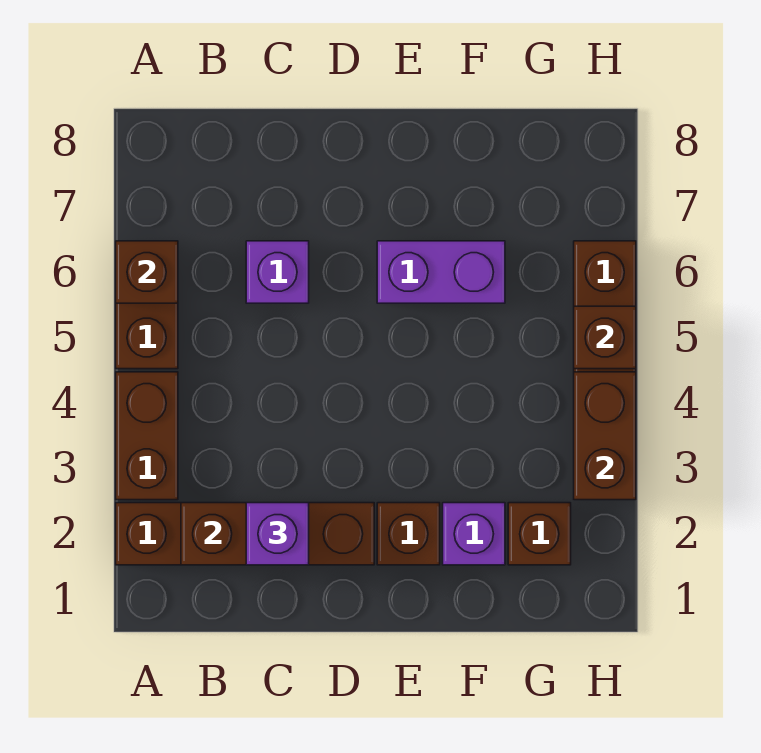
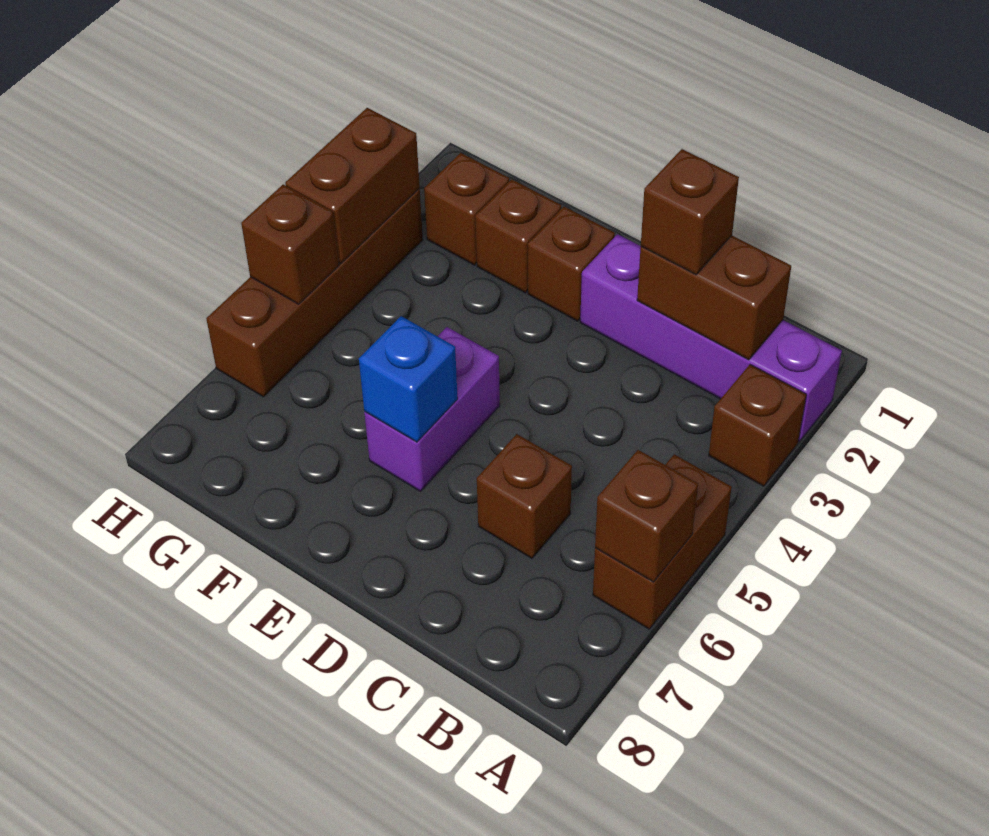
brown brick A2:D2 level 1 -> purple brick A2:D2 level 1
brown brick A3:A4 level 1 -> brown brick A3 level 1
purple brick C2 level 3 -> brown brick C2 level 3
purple brick C6 level 1 -> brown brick C6 level 1
purple brick E6:F6 level 1 -> purple brick E5:E6 level 1
none -> blue brick E6 level 2
purple brick F2 level 1 -> brown brick F2 level 1

